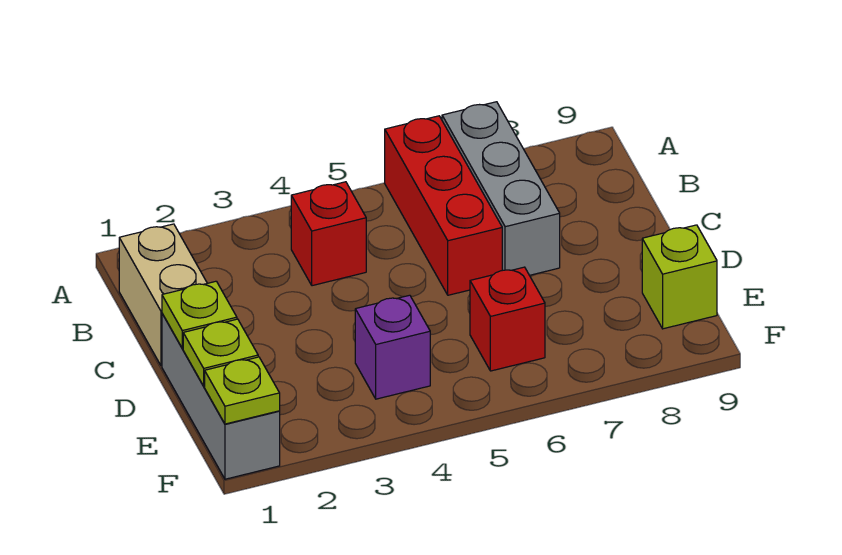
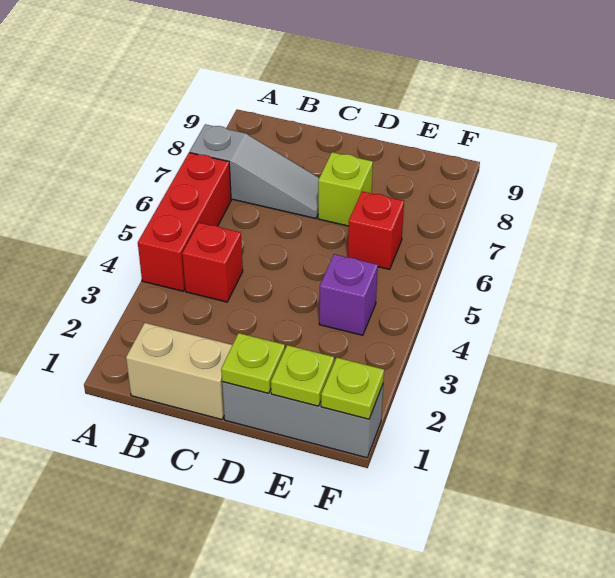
red brick A6:C6 level 1 -> red brick A4:A6 level 1
grey brick A7:C7 level 1 -> grey slope A7:C7 level 1 top A
lime brick E9 level 1 -> lime brick D7 level 1

